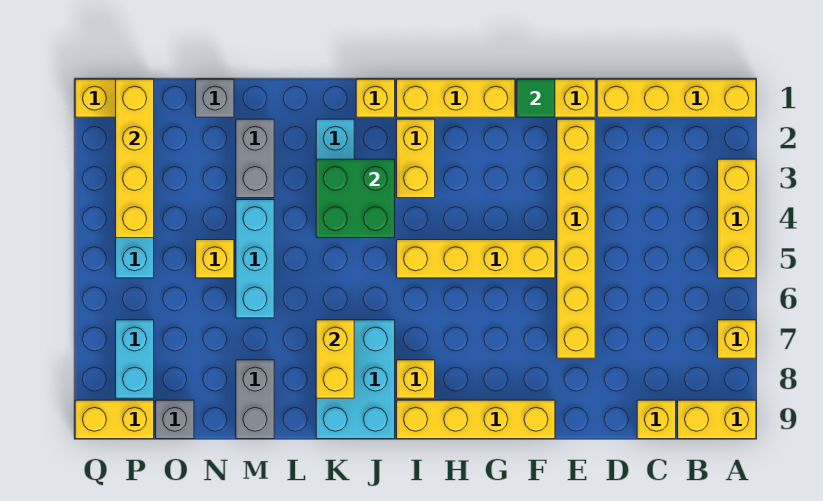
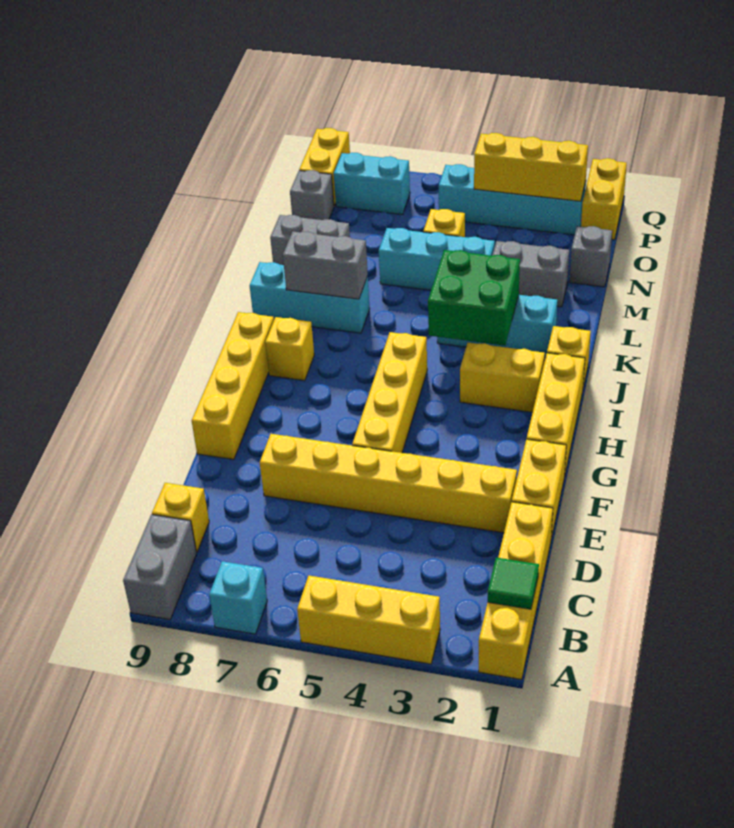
yellow brick A7 level 1 -> cyan brick A7 level 1
yellow brick A9:B9 level 1 -> grey brick A9:B9 level 1
green tile F1 level 2 -> green tile B1 level 2
cyan brick J7:K9 level 1 -> cyan brick K7:K9 level 1
yellow brick K7:K8 level 2 -> grey brick K7:K8 level 2
yellow brick P1:P4 level 2 -> yellow brick P2:P4 level 2

